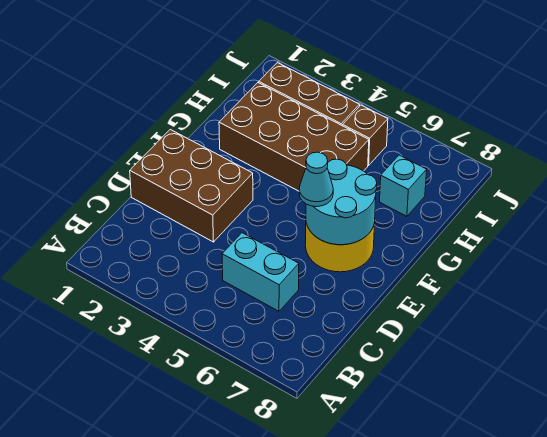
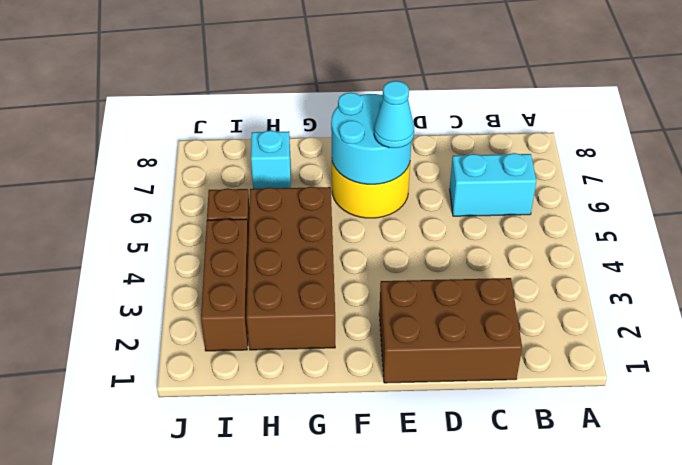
cyan brick C5:C6 level 1 -> cyan brick B6:C6 level 1
brown brick D1:E3 level 1 -> brown brick C1:E2 level 1

